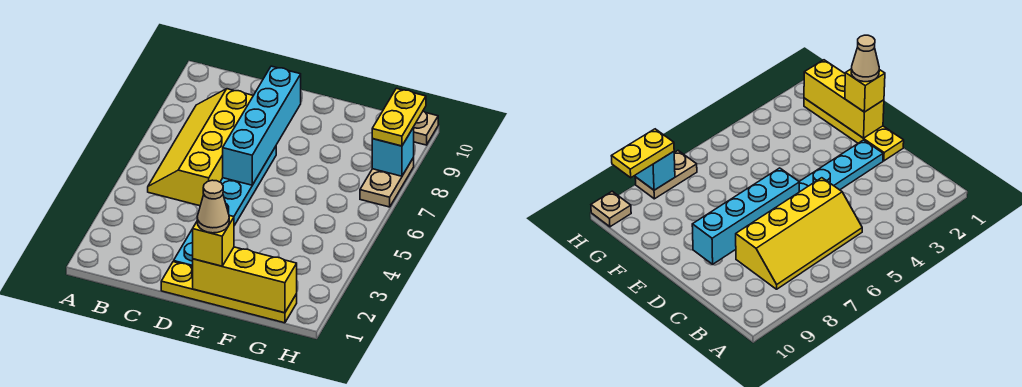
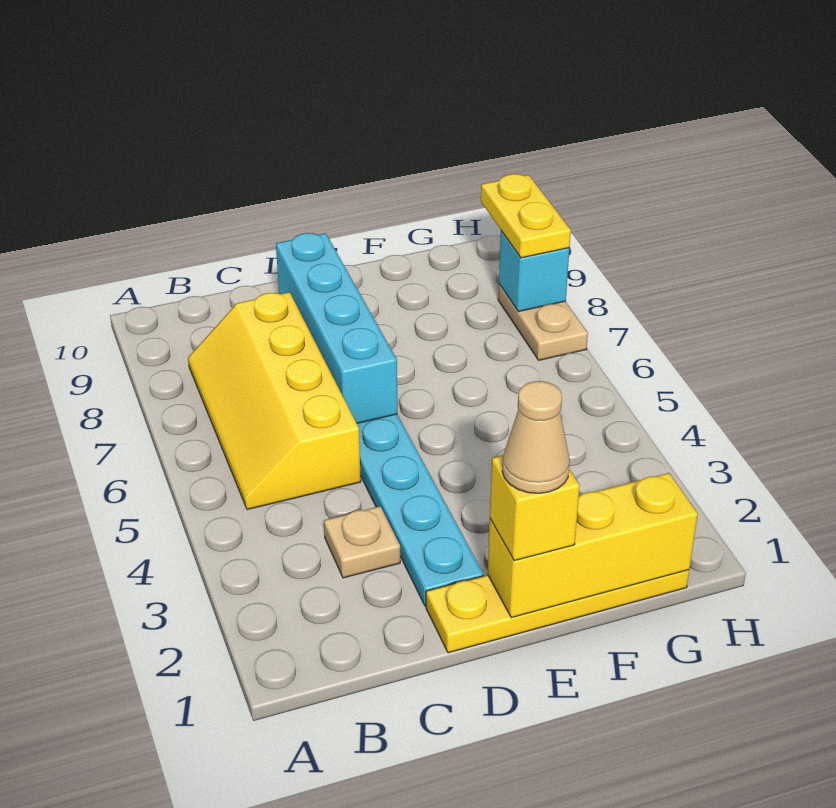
tan plate H10 level 1 -> tan plate C3 level 1

